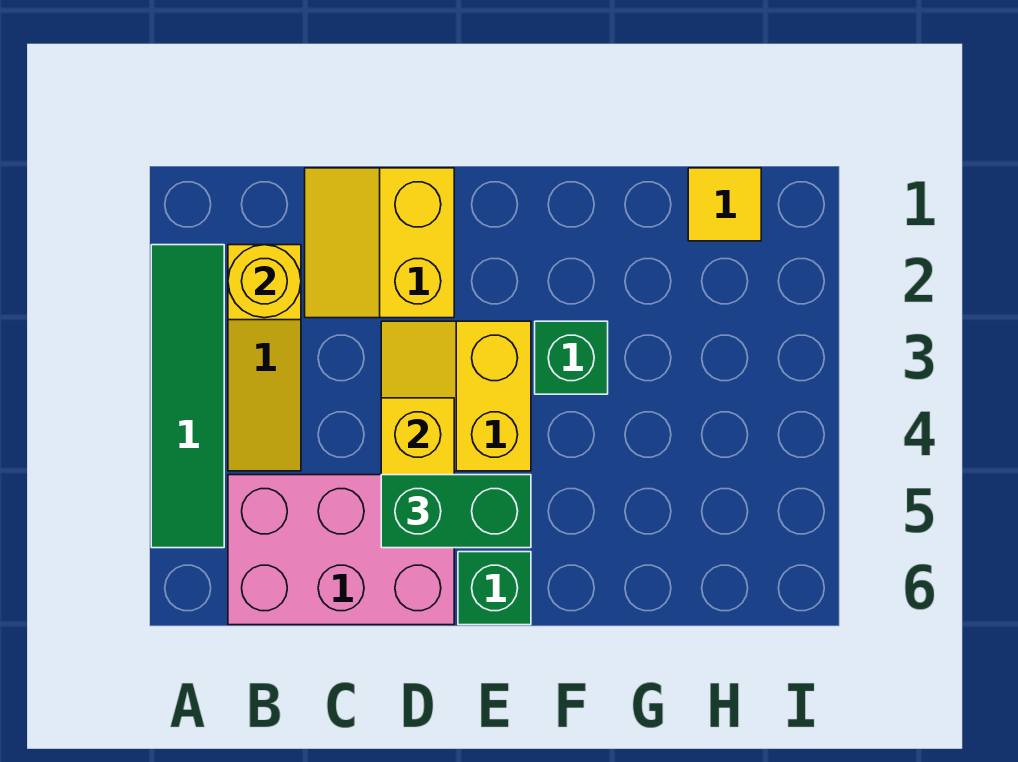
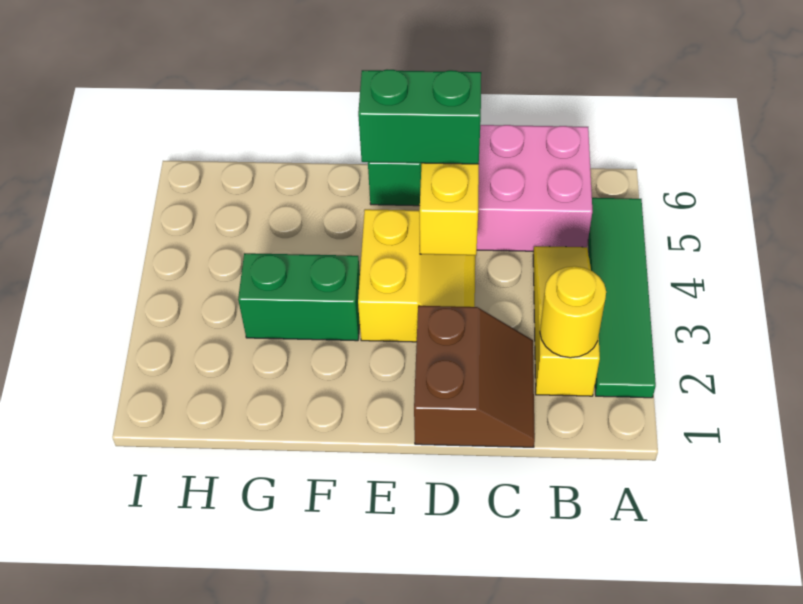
yellow slope C1:D2 level 1 top D -> brown slope C1:D2 level 1 top D
green brick F3 level 1 -> green brick F3:G3 level 1
yellow tile H1 level 1 -> none

